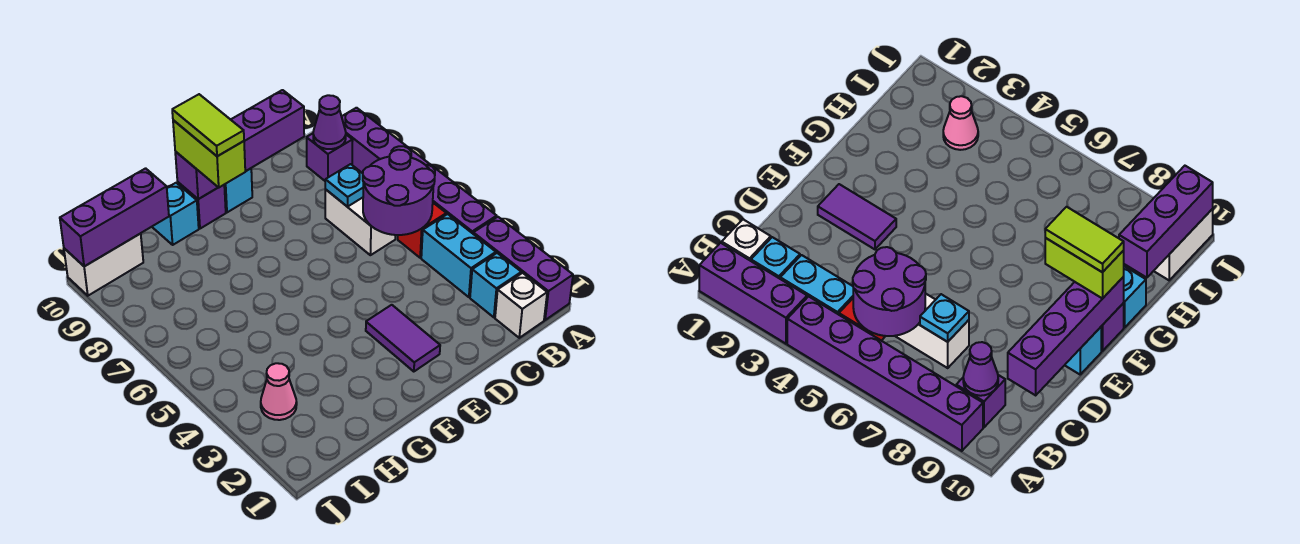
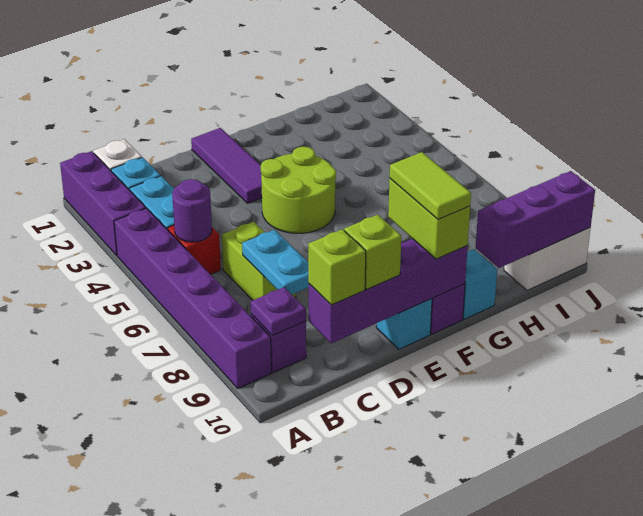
purple round brick B5:C6 level 2 -> purple round brick B5 level 2
purple cone B9 level 2 -> purple plate B9 level 2
white brick C6:C7 level 1 -> lime brick C6:C7 level 1
cyan plate C7 level 2 -> cyan plate C7:C8 level 2
none -> lime brick C10 level 3
none -> lime brick D10 level 3
purple tile E2:E3 level 1 -> purple tile E1:E3 level 1
none -> lime round brick E4:F5 level 1
pink cone I3 level 1 -> none

